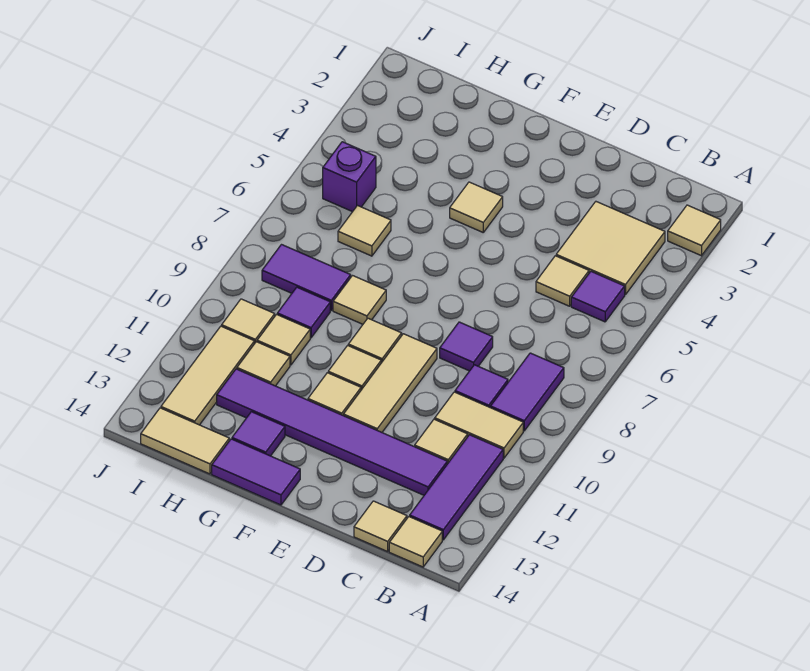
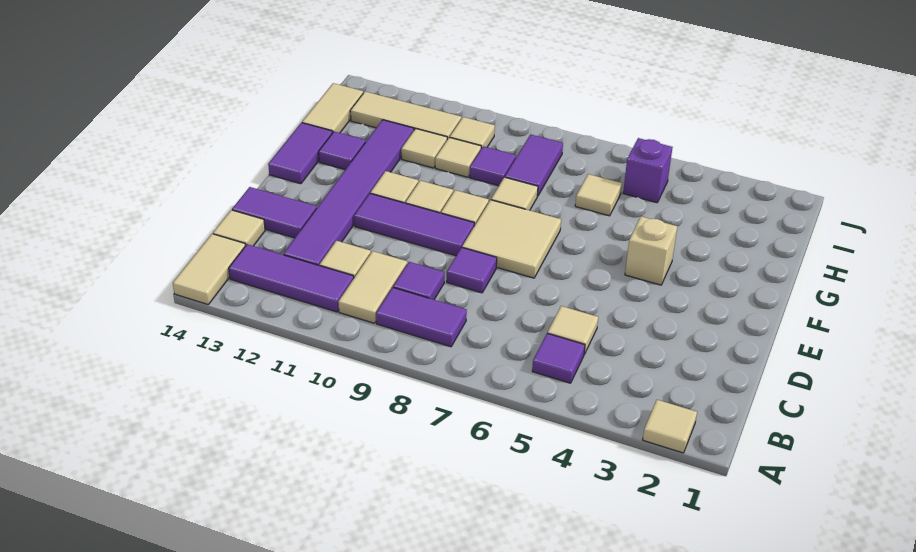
tan tile B3:C4 level 1 -> tan tile E7:F8 level 1
tan tile B14 level 1 -> tan tile A14:B14 level 1
none -> purple tile D13:D14 level 1
tan tile E9:E11 level 1 -> purple tile E9:E11 level 1
tan tile F4 level 1 -> tan brick F4 level 1

